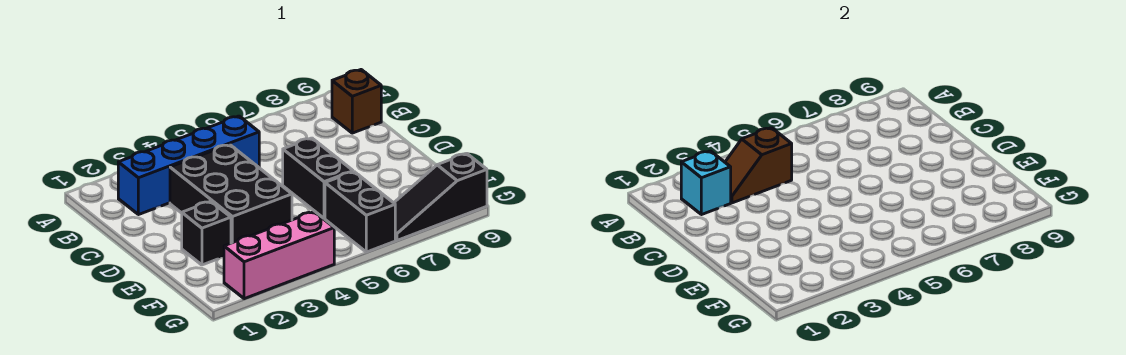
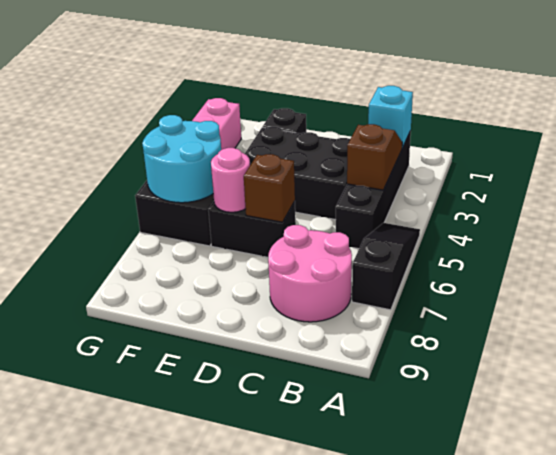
blue brick B2:B5 level 1 -> black brick B2:B5 level 1
none -> pink round brick B7:C8 level 1
brown brick B9 level 1 -> brown brick D6 level 2
none -> pink round brick E6 level 2
none -> cyan round brick F5:G6 level 2
black slope G7:G9 level 1 top 9 -> black slope A5:A7 level 1 top 7

